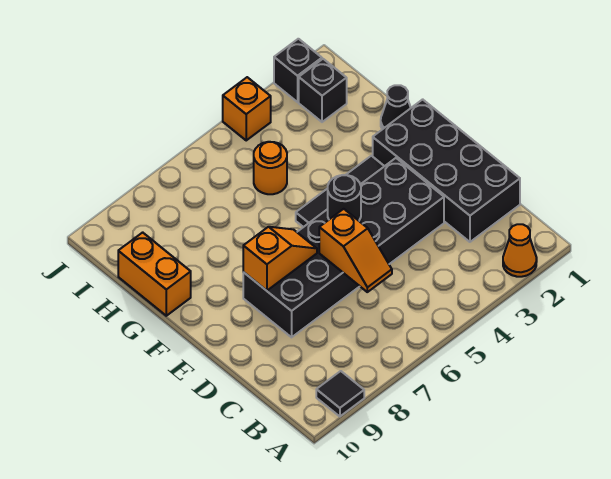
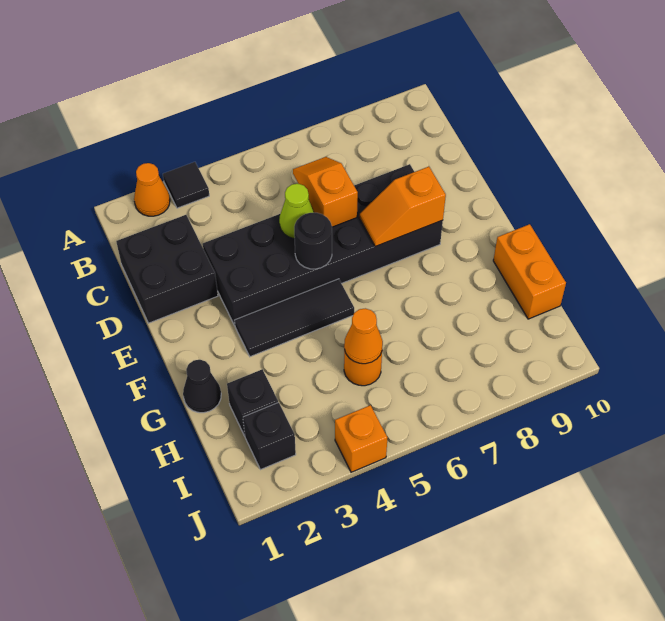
black tile A9 level 1 -> black tile A3 level 1
black brick C1:F2 level 1 -> black brick C1:D2 level 1
none -> lime cone D5 level 2
none -> orange cone H5 level 2
black brick J2 level 1 -> black brick H2 level 1

